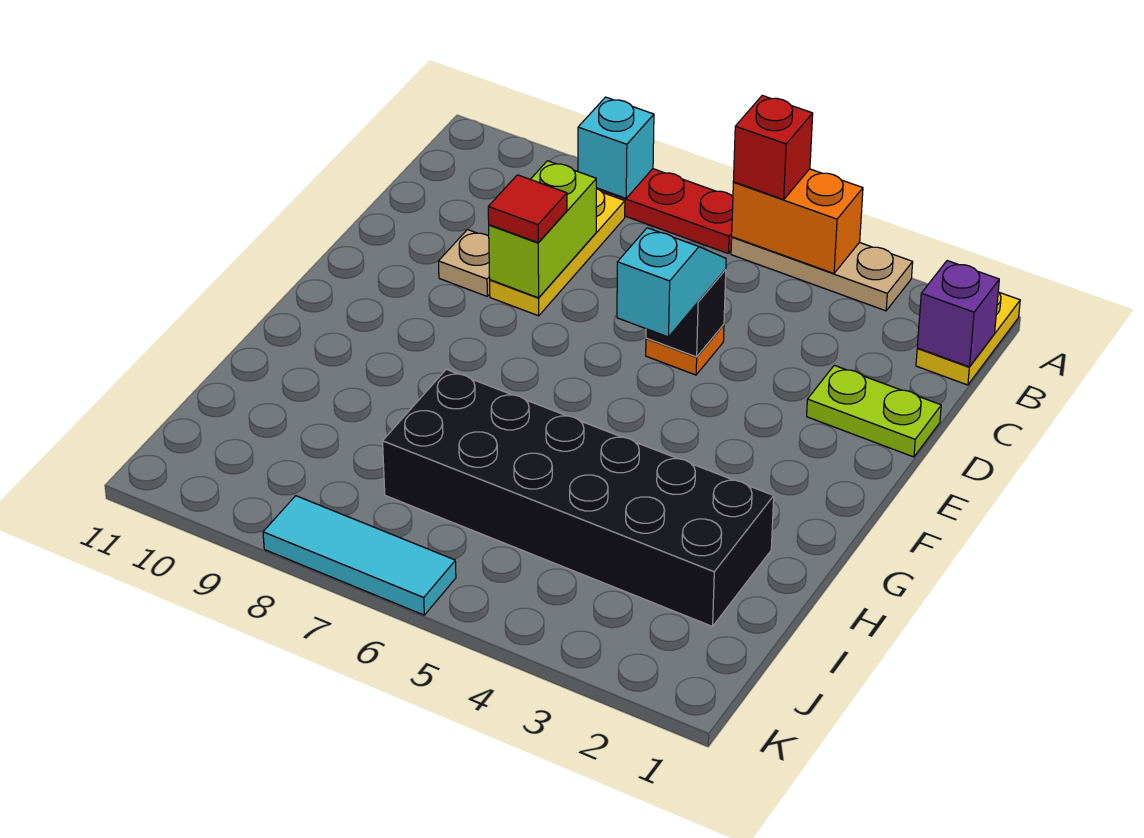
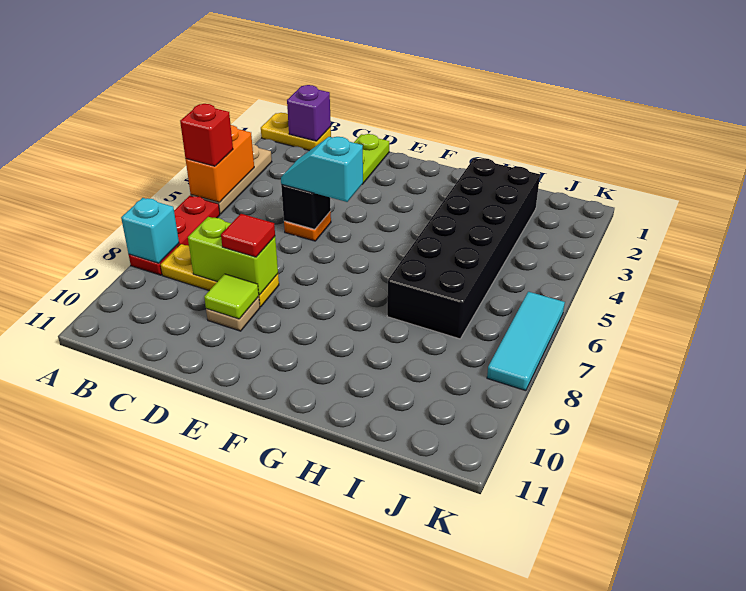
none -> lime tile D9 level 2

